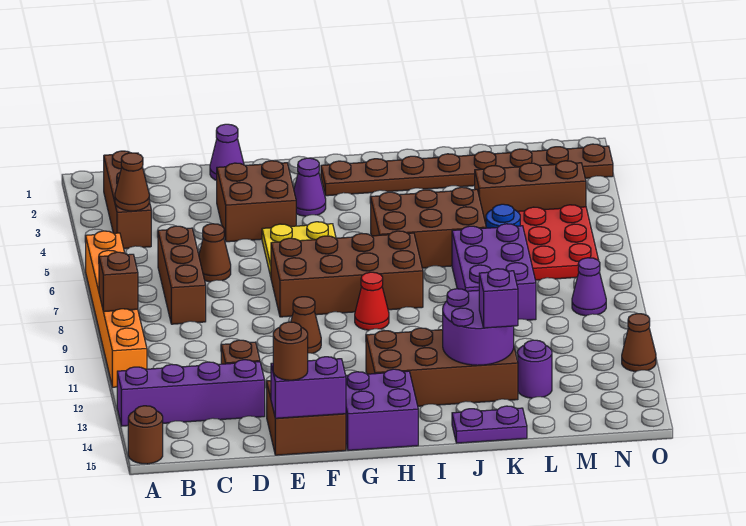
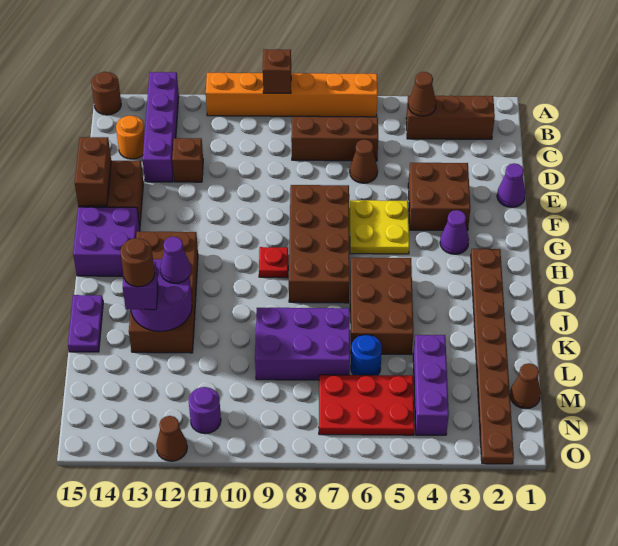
none -> orange round brick C14 level 1
purple brick E15:F15 level 2 -> brown brick E15:F15 level 2
brown round brick E15 level 3 -> brown round brick K13 level 4
brown cone F10 level 1 -> brown cone M1 level 1
red cone H9 level 1 -> red plate H9 level 1
brown brick L4:N4 level 1 -> purple brick L4:N4 level 1
purple round brick L13 level 1 -> purple round brick N11 level 1
purple cone N9 level 1 -> purple cone J12 level 3

